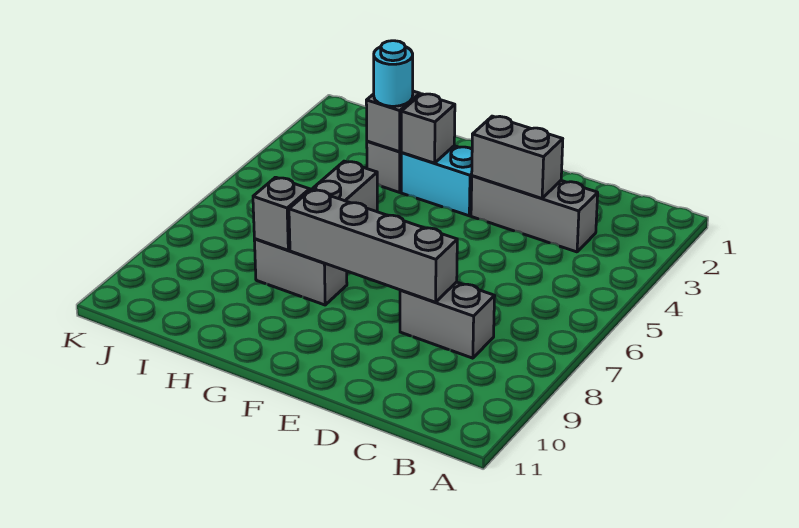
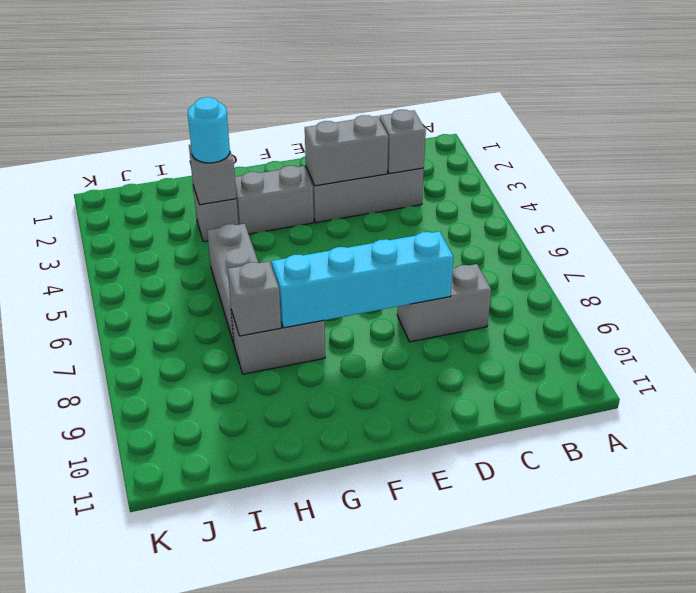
grey brick D8:G8 level 2 -> cyan brick D8:G8 level 2
cyan brick F3:G3 level 1 -> grey brick F3:G3 level 1
grey brick G3 level 2 -> grey brick C3 level 2

